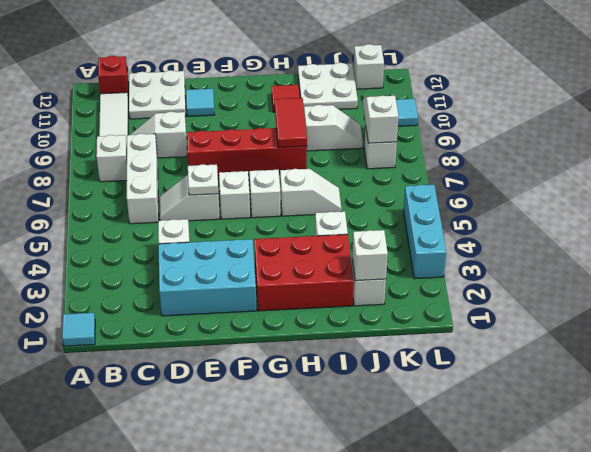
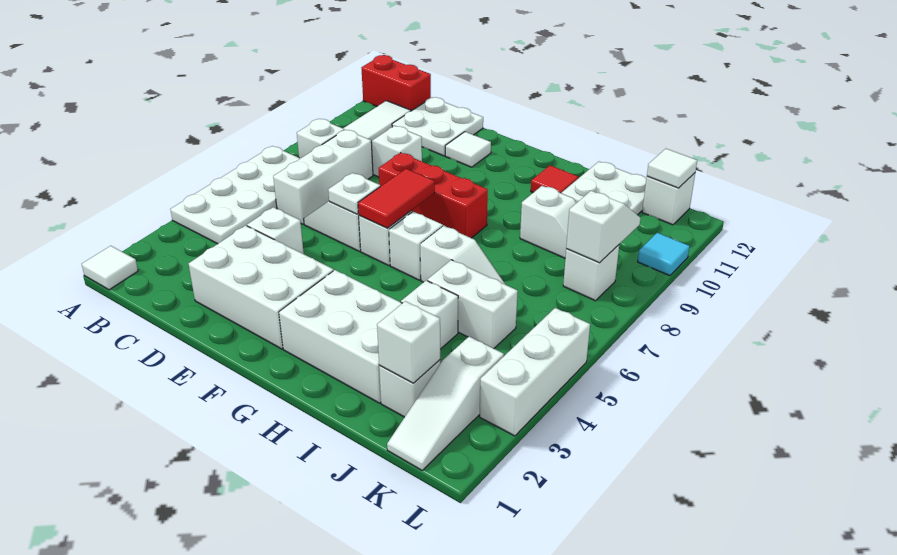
cyan tile A1 level 1 -> white tile A1 level 1
none -> white plate A4:B7 level 1
red brick B12 level 1 -> red brick A12:B12 level 1
cyan brick D2:F3 level 1 -> white brick D2:F3 level 1
red brick E8:H8 level 1 -> red brick E8:G8 level 1
cyan tile E11 level 1 -> white tile E11 level 1
red brick G2:I3 level 1 -> white brick G2:I3 level 1
red tile H8:H9 level 2 -> red tile F6:F7 level 2
none -> white brick I5:J5 level 1
none -> white slope K1:K3 level 1 top 3
none -> white tile K12 level 2
cyan brick L3:L5 level 1 -> white brick L3:L5 level 1

